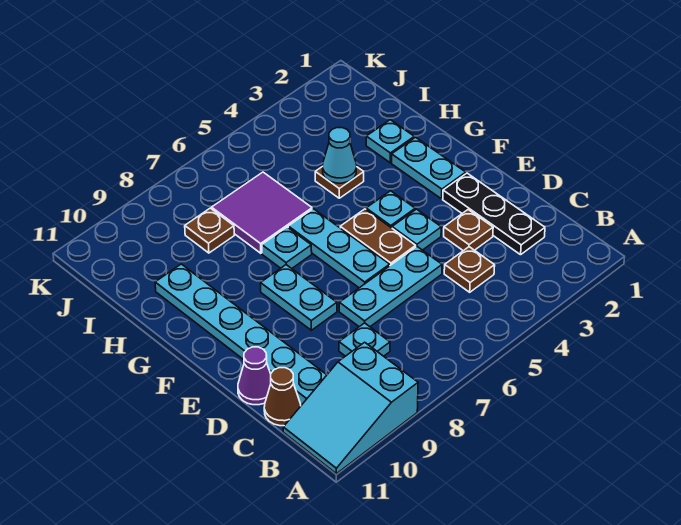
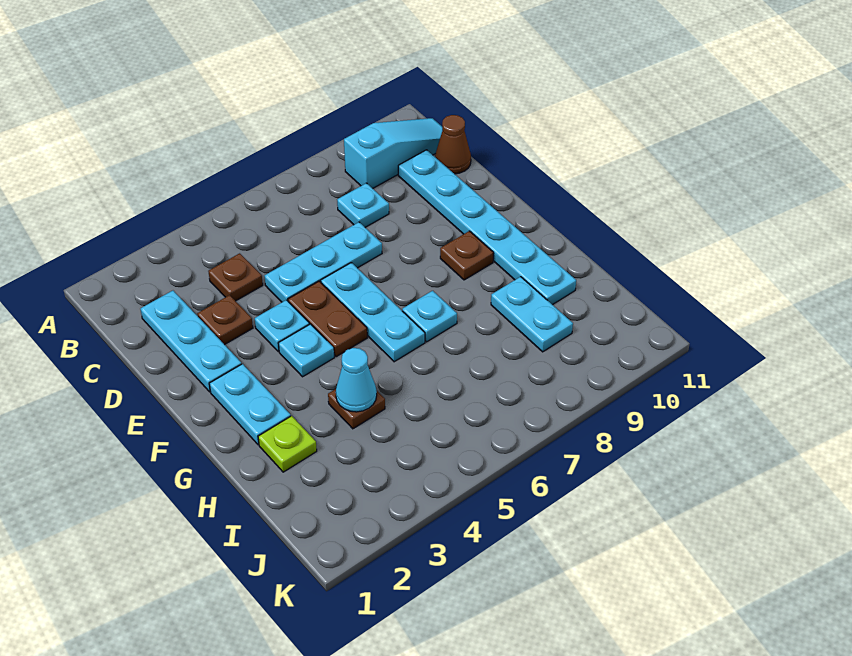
cyan slope A9:B11 level 1 top 9 -> cyan slope B9:B11 level 1 top 9
black plate C2:E2 level 1 -> cyan plate C2:E2 level 1
purple cone D11 level 1 -> none
cyan plate E8:F8 level 1 -> cyan plate H9:I9 level 1
cyan plate H2 level 1 -> lime plate H2 level 1
purple tile H6:I7 level 1 -> none
brown plate I8 level 1 -> brown plate F9 level 1

